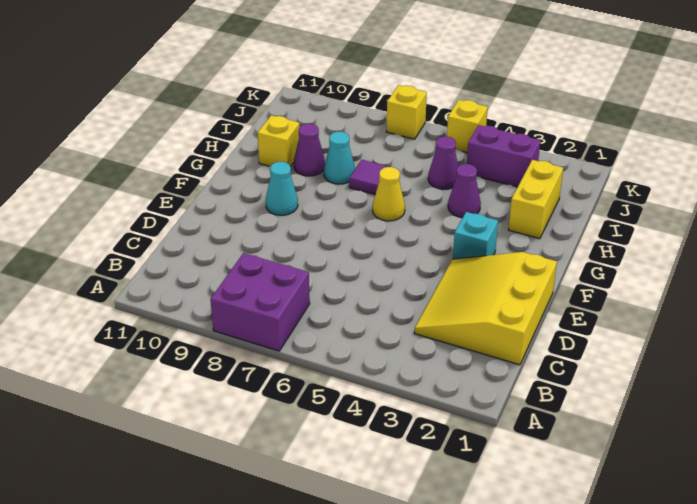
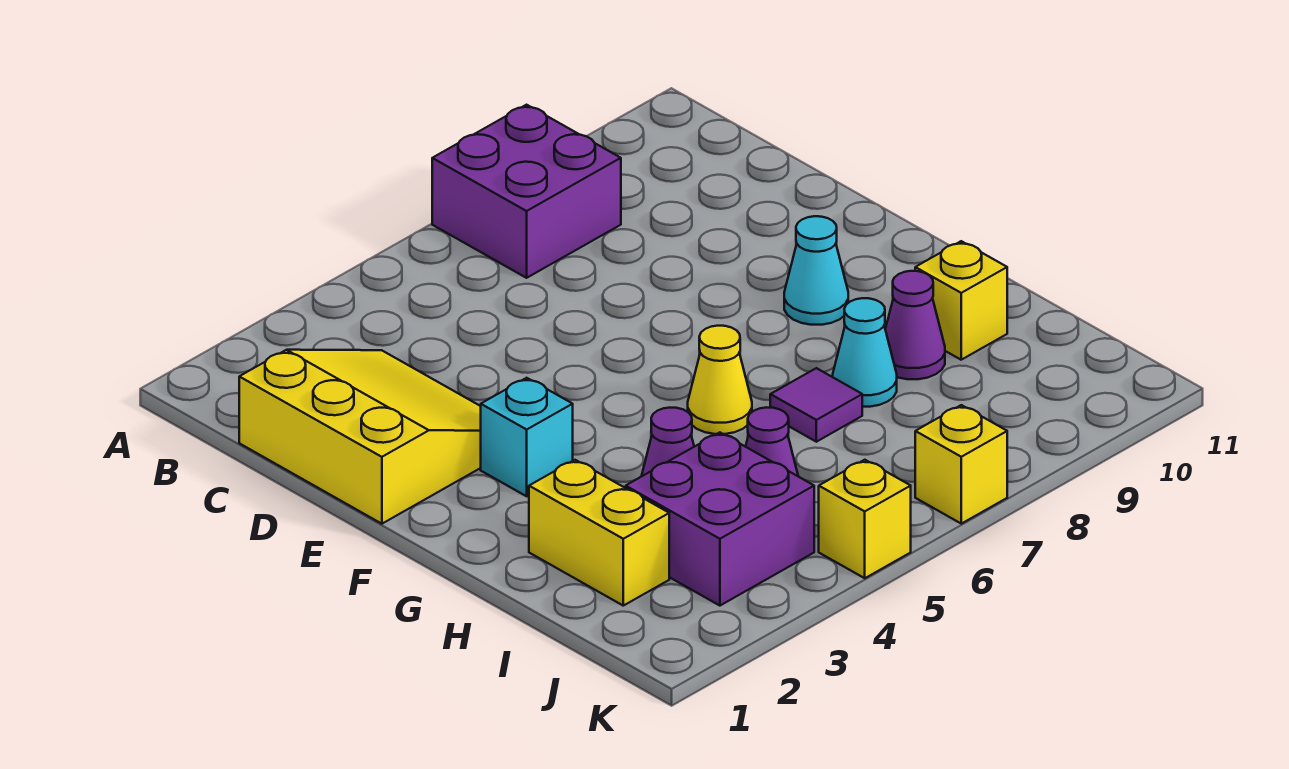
purple brick J3:J4 level 1 -> purple brick I3:J4 level 1

